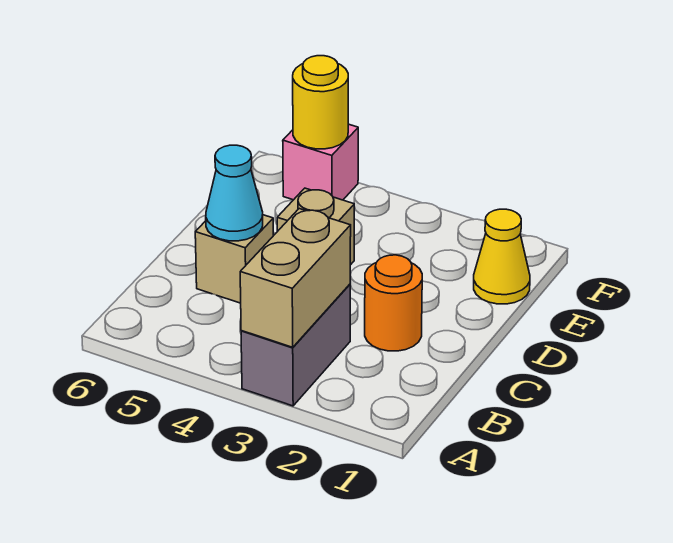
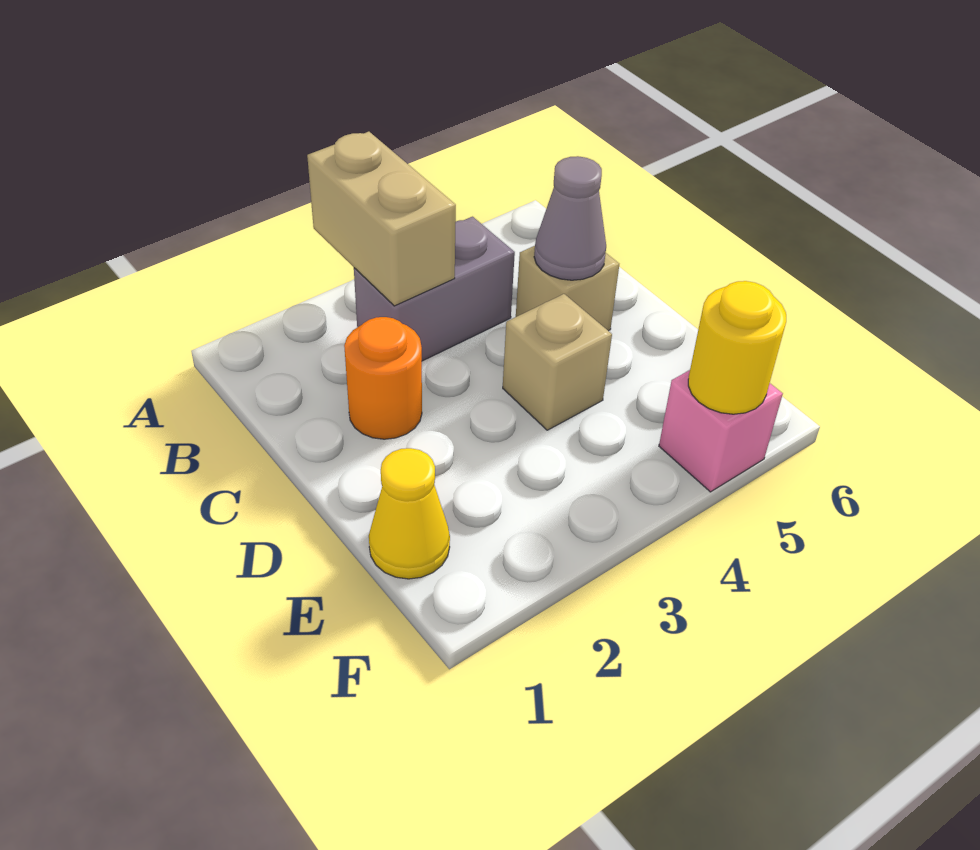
grey brick A3:B3 level 1 -> grey brick B3:B4 level 1
cyan cone C5 level 2 -> grey cone C5 level 2

